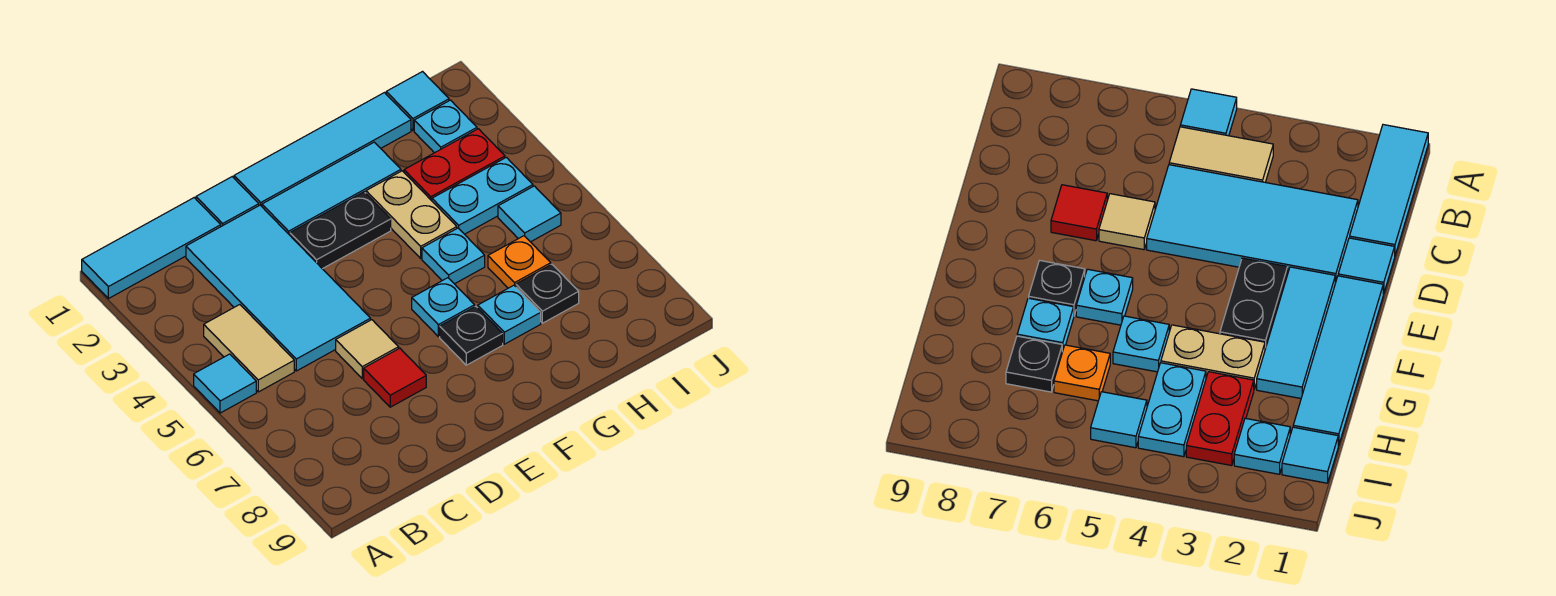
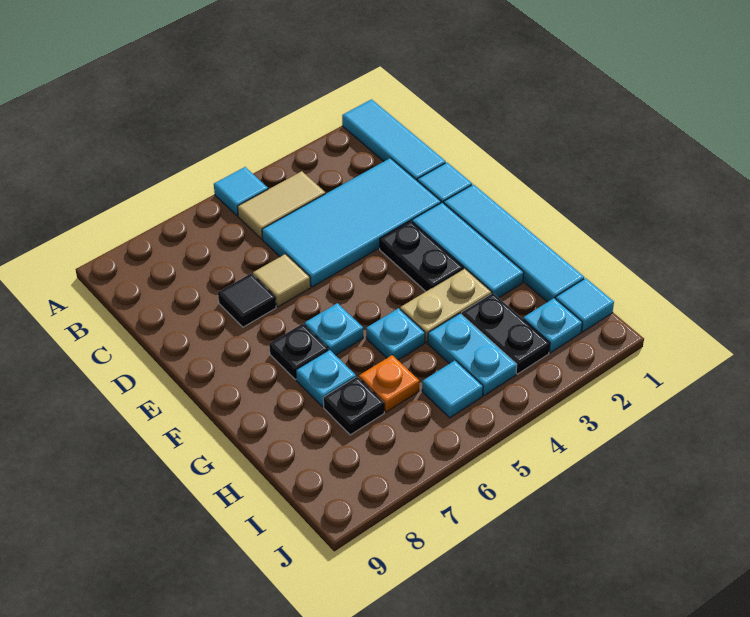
red tile D7 level 1 -> black tile D7 level 1
red plate H3:I3 level 1 -> black plate H3:I3 level 1

